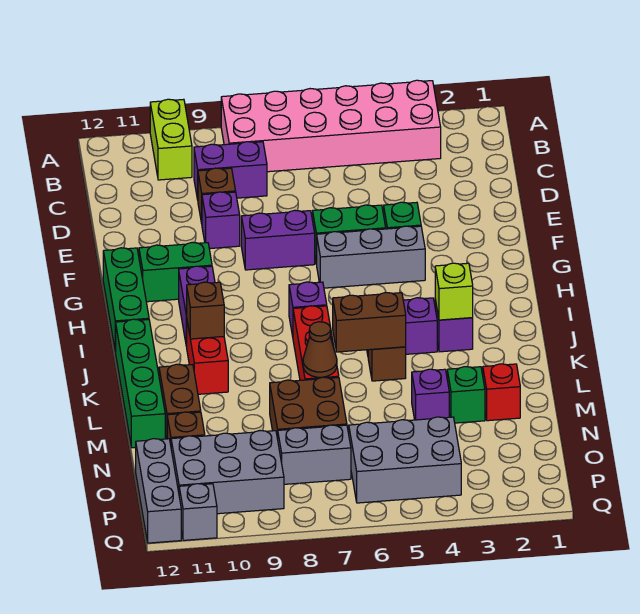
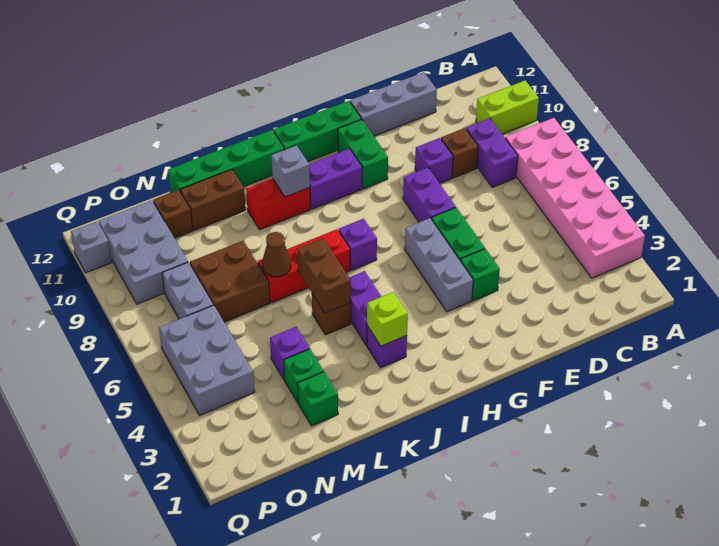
brown brick J10 level 2 -> grey brick J10 level 2
red brick M2 level 1 -> green brick M2 level 1
grey brick O12:Q12 level 1 -> grey brick D12:F12 level 1

